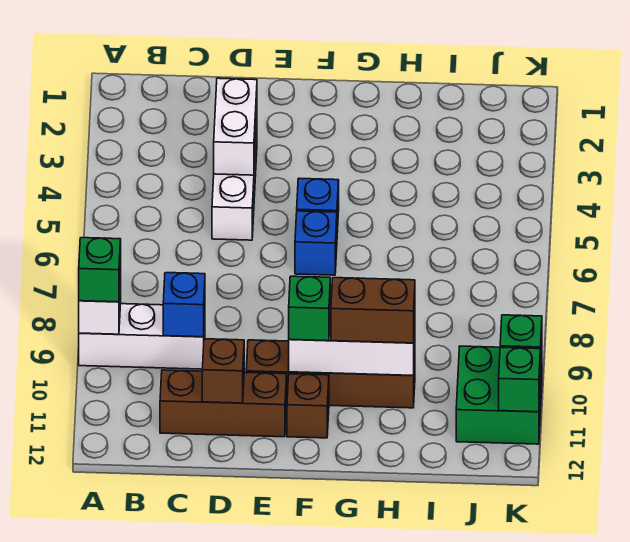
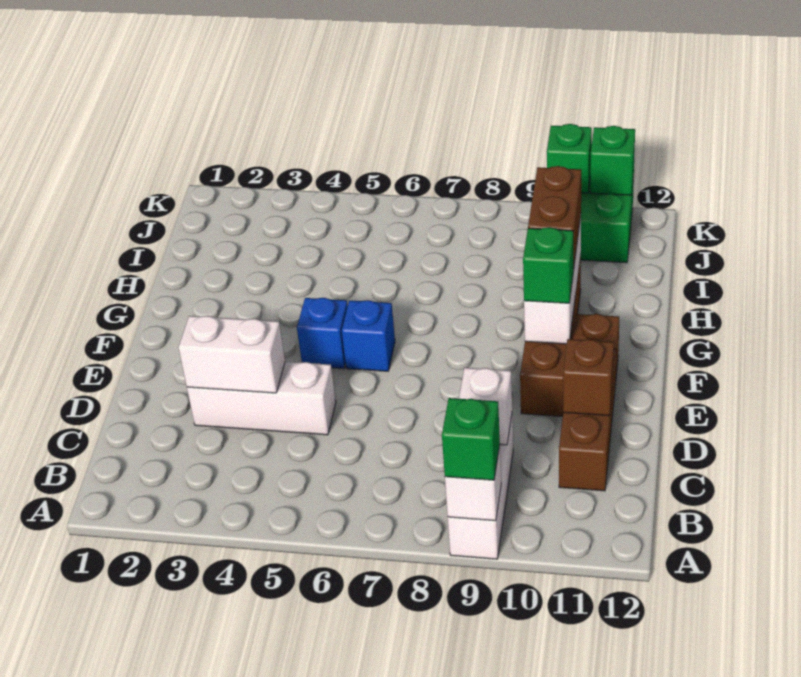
blue brick C9 level 2 -> white brick C9 level 2

